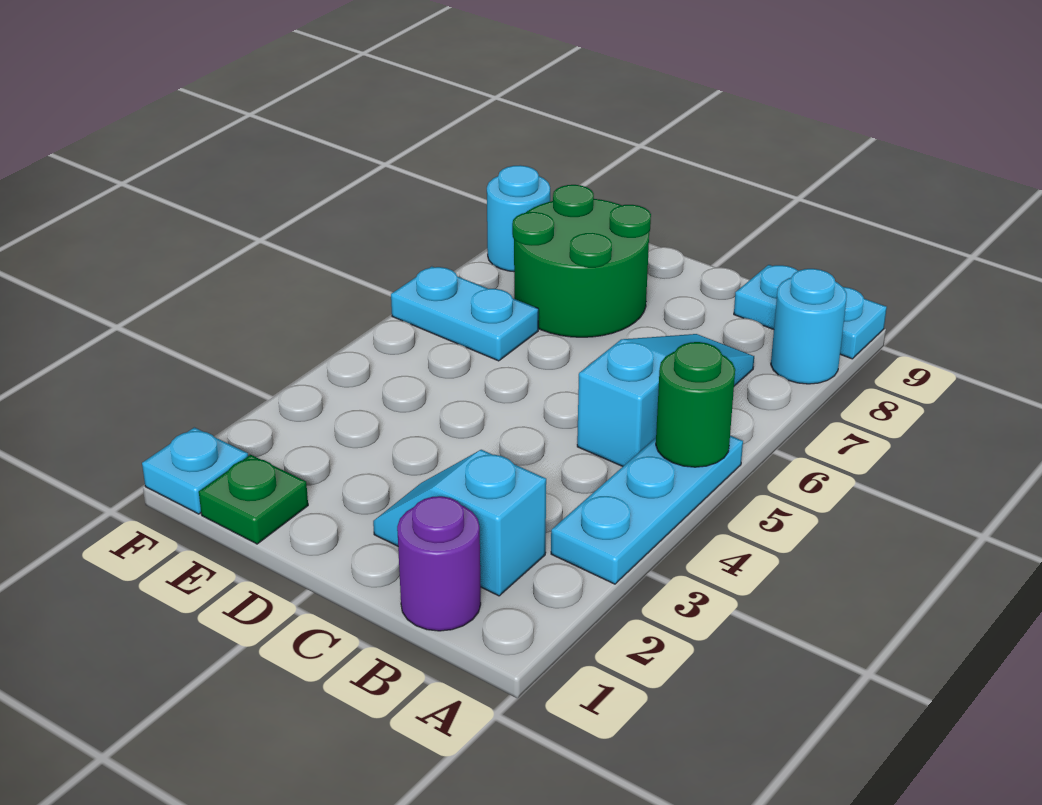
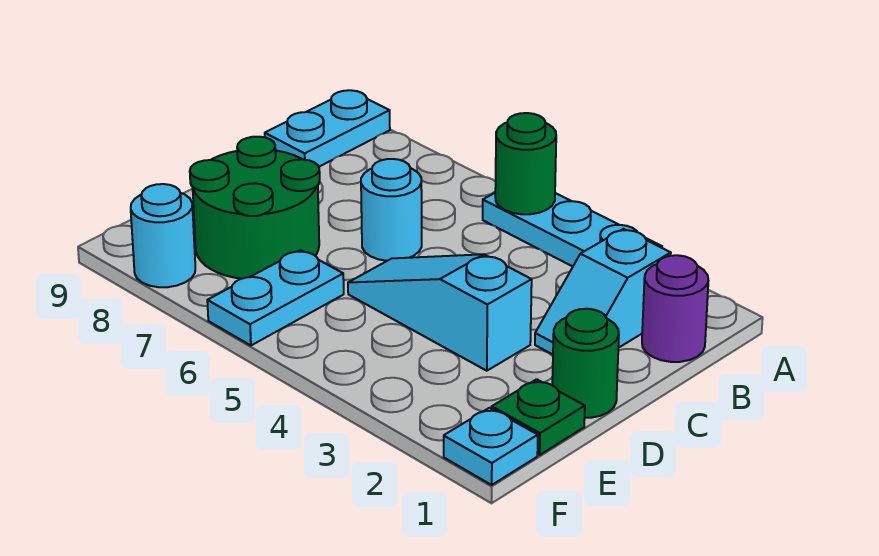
cyan round brick A8 level 1 -> cyan round brick C6 level 1
cyan slope B5:B7 level 1 top 5 -> cyan slope D3:D5 level 1 top 3
none -> green round brick D1 level 1

